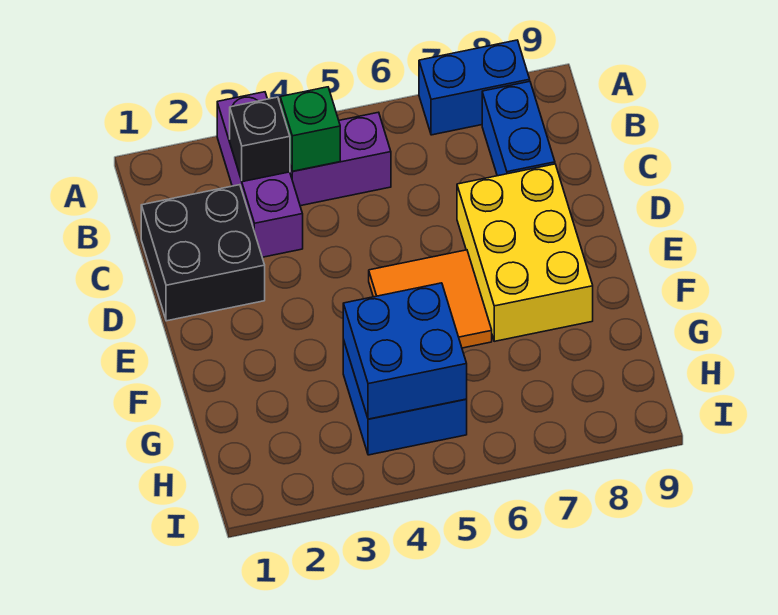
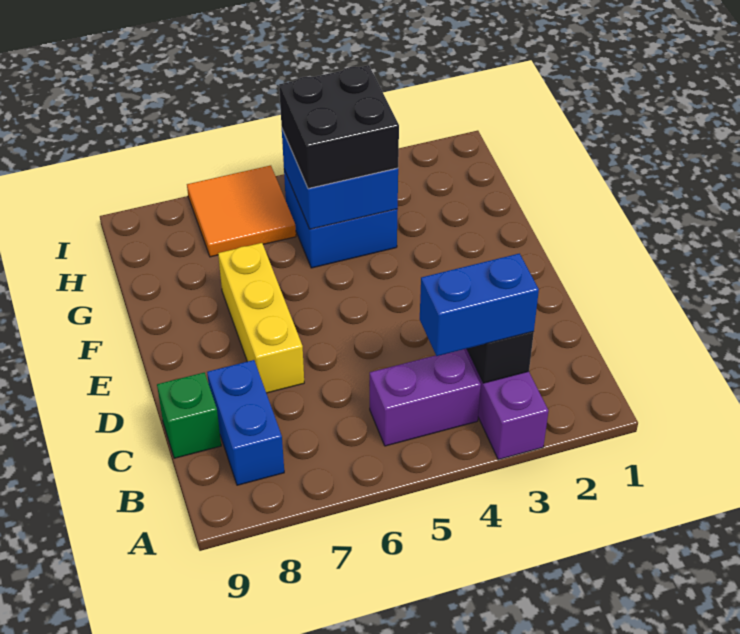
blue brick A7:A8 level 1 -> blue brick B3:B4 level 3
green brick B4 level 2 -> green brick C9 level 1
black brick C1:D2 level 1 -> black brick G4:H5 level 3
yellow brick D7:F8 level 1 -> yellow brick D7:F7 level 1
orange tile E5:F6 level 1 -> orange tile H6:I7 level 1

